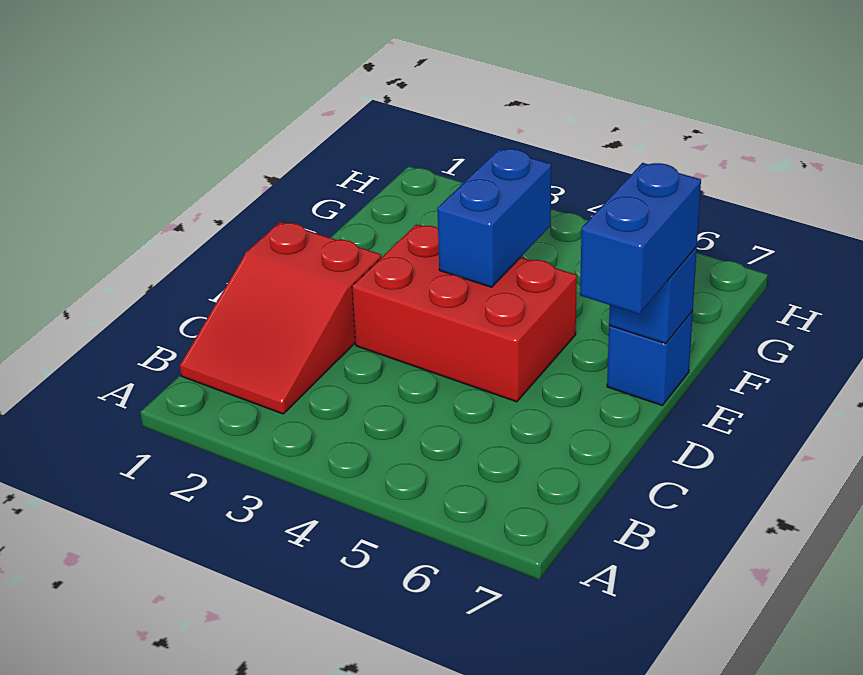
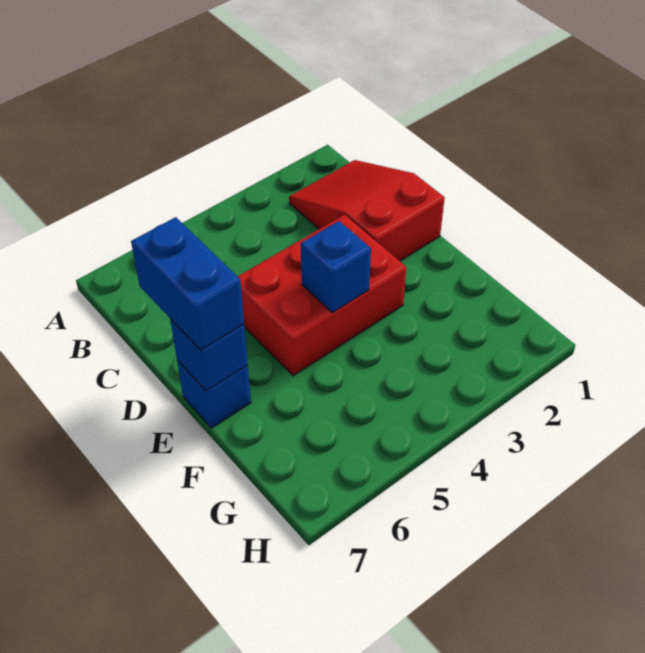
blue brick E4:F4 level 2 -> blue brick E4 level 2

